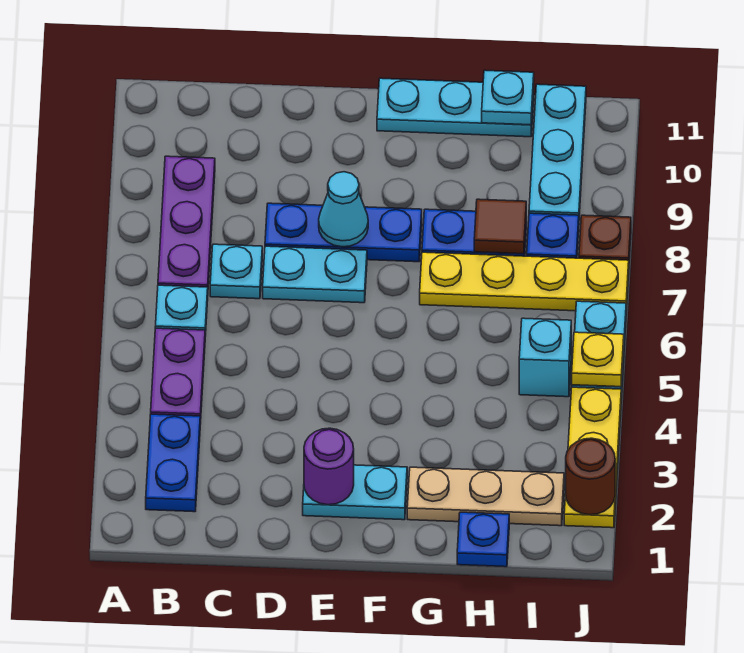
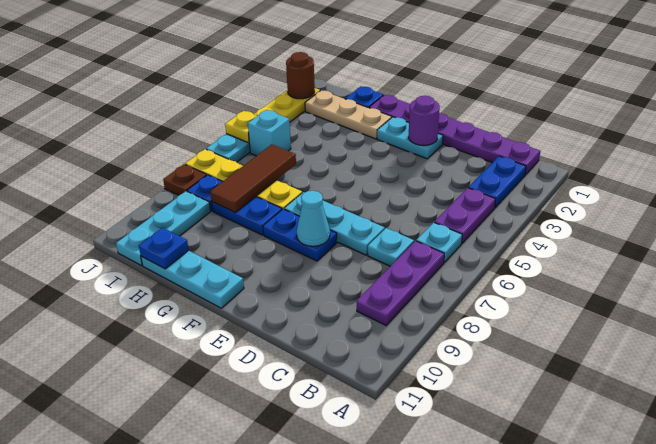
none -> purple plate B1:G1 level 1
cyan plate D7:E7 level 1 -> cyan plate D7:F7 level 1
blue plate D8:F8 level 1 -> blue plate E8:F8 level 1
brown tile H8 level 2 -> brown tile H6:H8 level 2
cyan plate H11 level 2 -> blue plate H11 level 2

